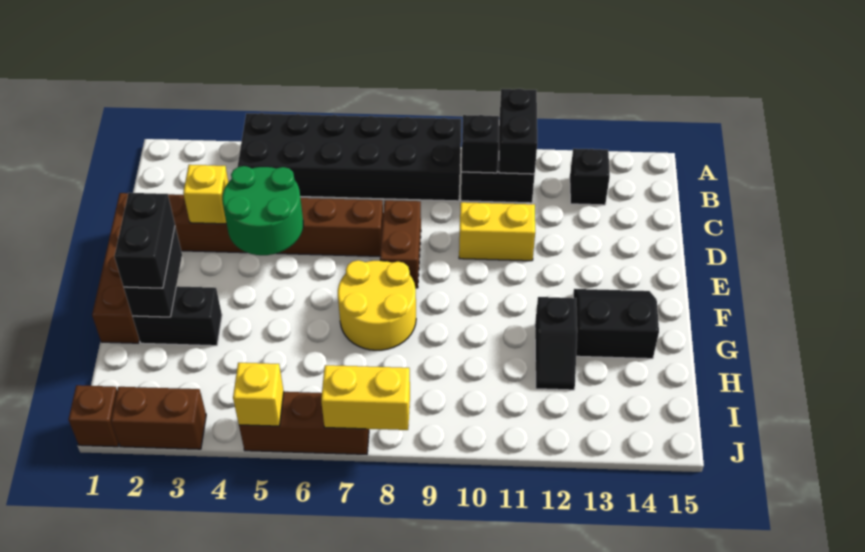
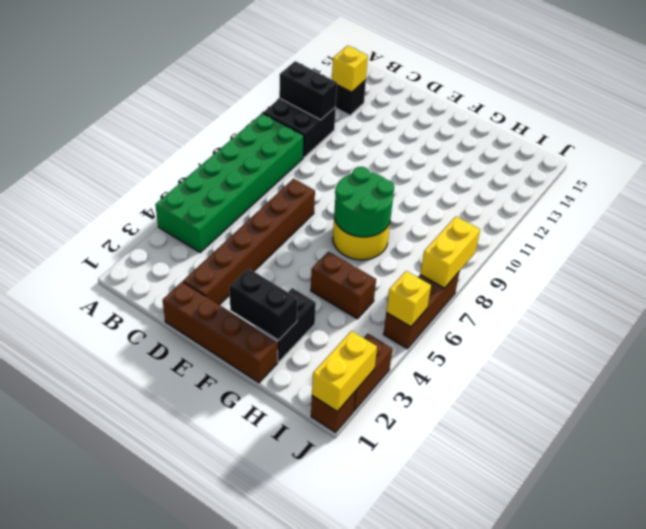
black brick A4:B9 level 1 -> green brick A4:B9 level 1
black brick B10 level 2 -> none
yellow brick D3 level 2 -> yellow brick B13 level 2
green round brick D4:E5 level 2 -> green round brick F7:G8 level 2
brown brick D8:E8 level 1 -> brown brick G5:H5 level 1
yellow brick D10:D11 level 1 -> yellow brick J1:J2 level 2
black brick F2:G2 level 3 -> none
black slope F13:G14 level 1 top G -> none
black slope G12:H12 level 1 top G -> none

